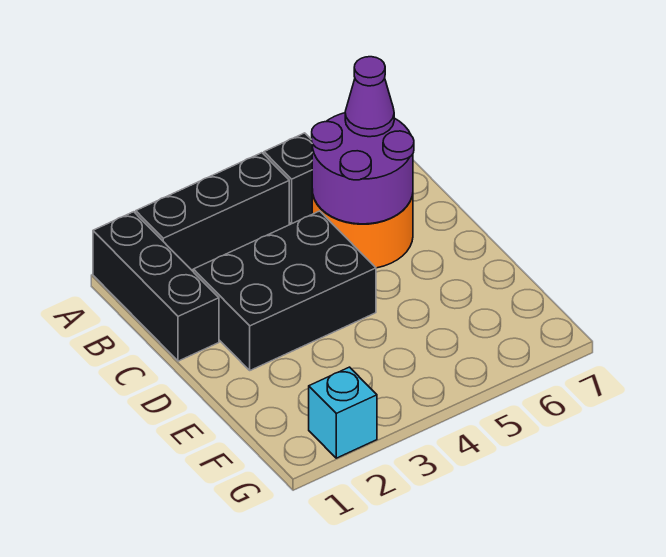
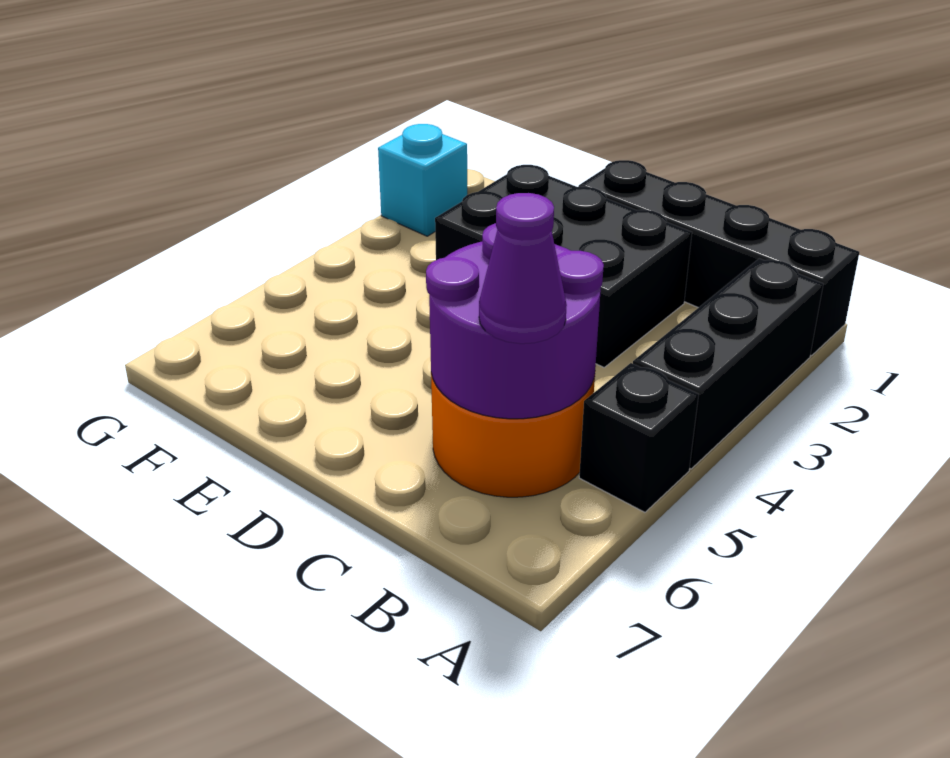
black brick A1:C1 level 1 -> black brick A1:D1 level 1
black brick C2:D4 level 1 -> black brick C2:E3 level 1

